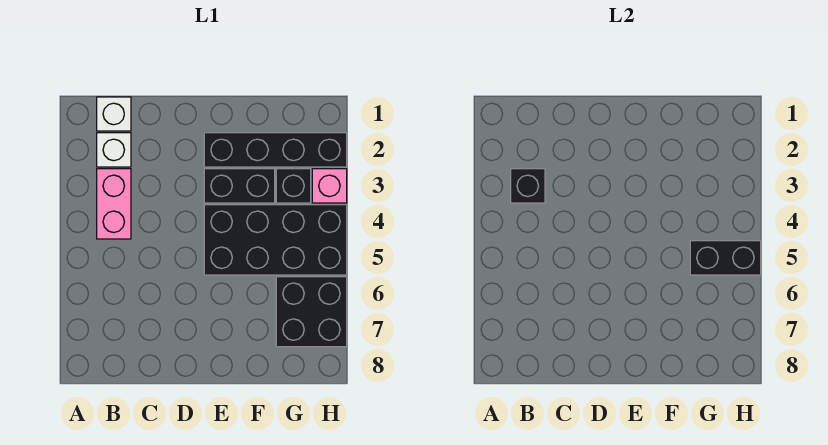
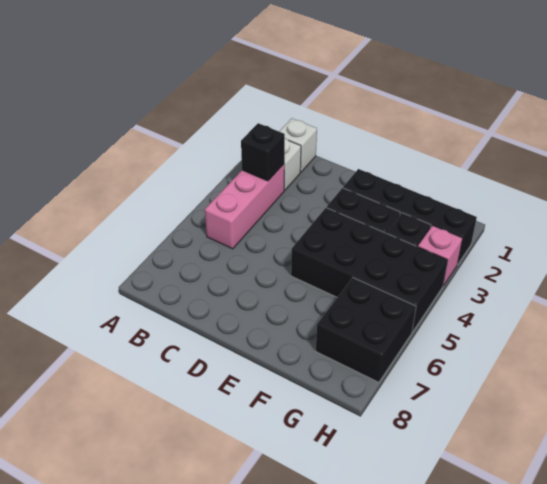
pink brick B3:B4 level 1 -> pink brick B3:B5 level 1
black brick G5:H5 level 2 -> none

